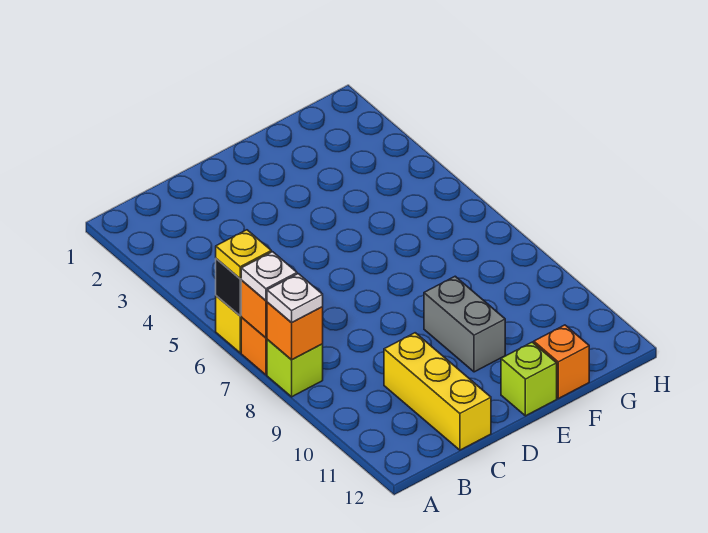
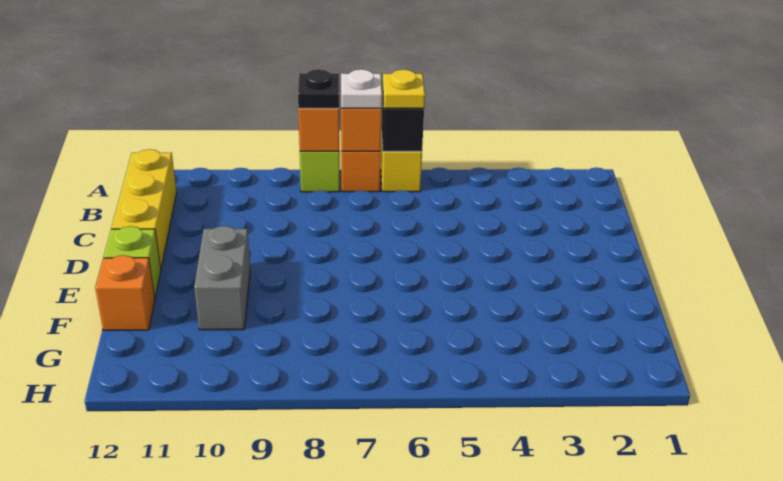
white plate A8 level 3 -> black plate A8 level 3
yellow brick C10:C12 level 1 -> yellow brick B12:D12 level 1
grey brick E9:E10 level 1 -> grey brick E10:F10 level 1

